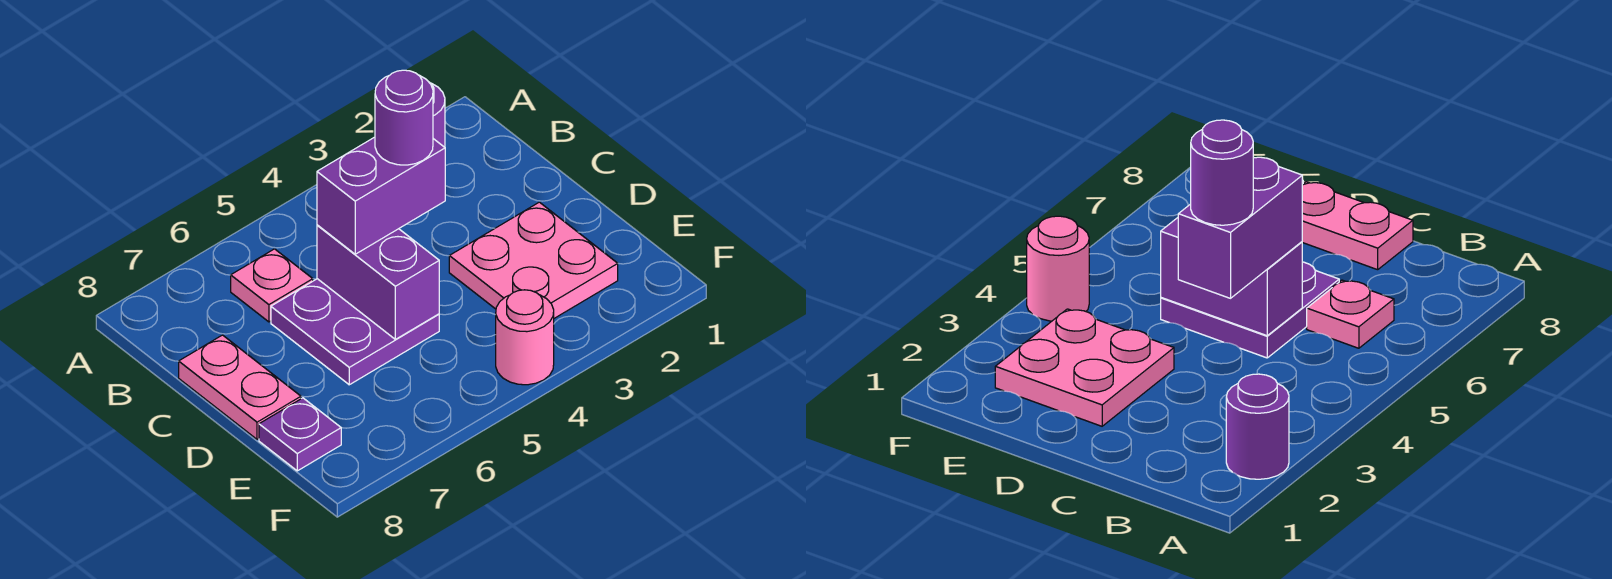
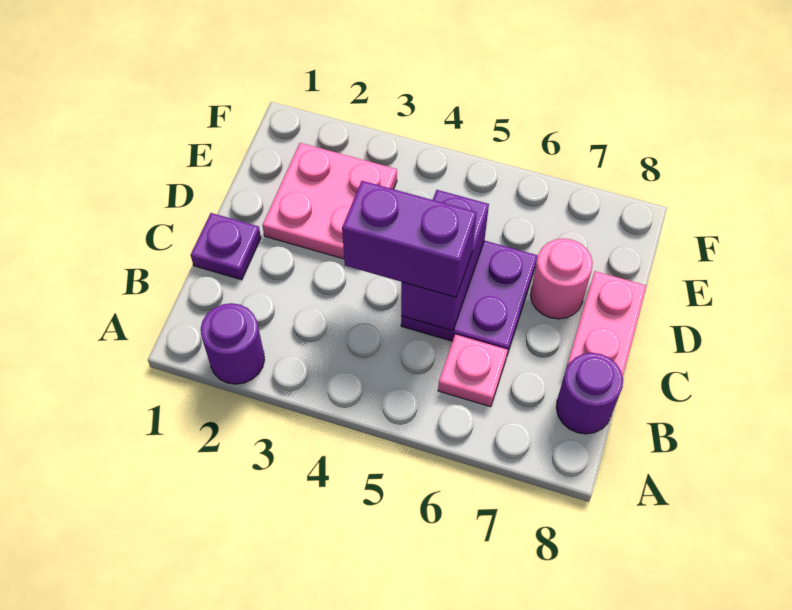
purple round brick C4 level 4 -> purple round brick B8 level 1
purple plate E8 level 1 -> purple plate C1 level 1
pink round brick F4 level 1 -> pink round brick D7 level 1

